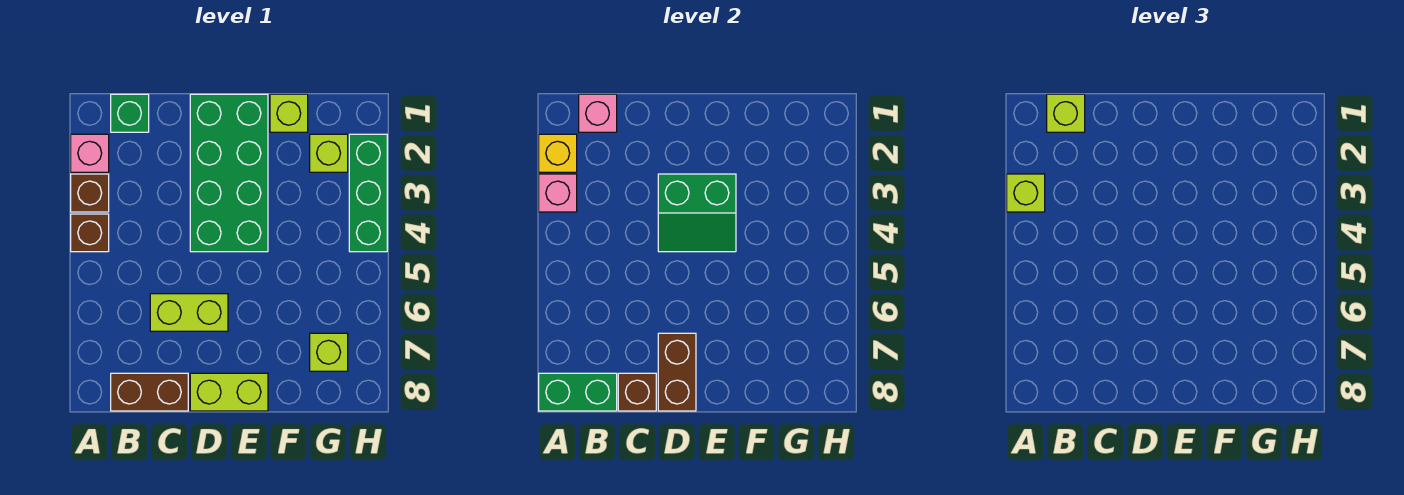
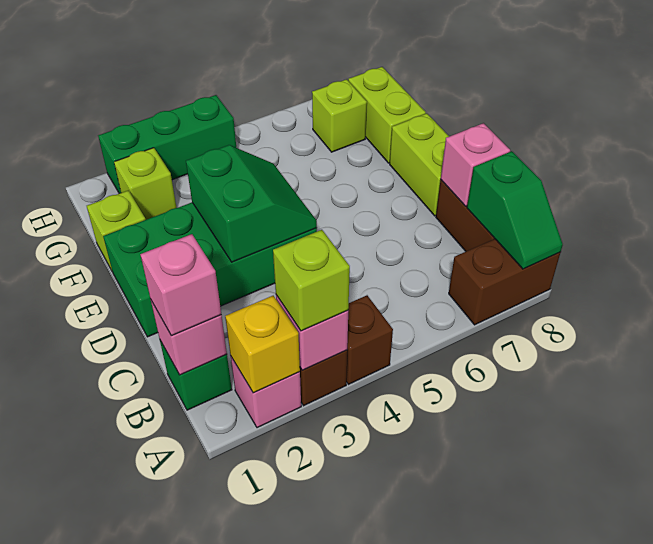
green brick A8:B8 level 2 -> green slope A8:B8 level 2 top B
lime brick B1 level 3 -> pink brick B1 level 3
lime brick C6:D6 level 1 -> lime brick F8:G8 level 1
brown brick C8 level 2 -> pink brick C8 level 2
brown brick D7:D8 level 2 -> brown brick A7:A8 level 1

